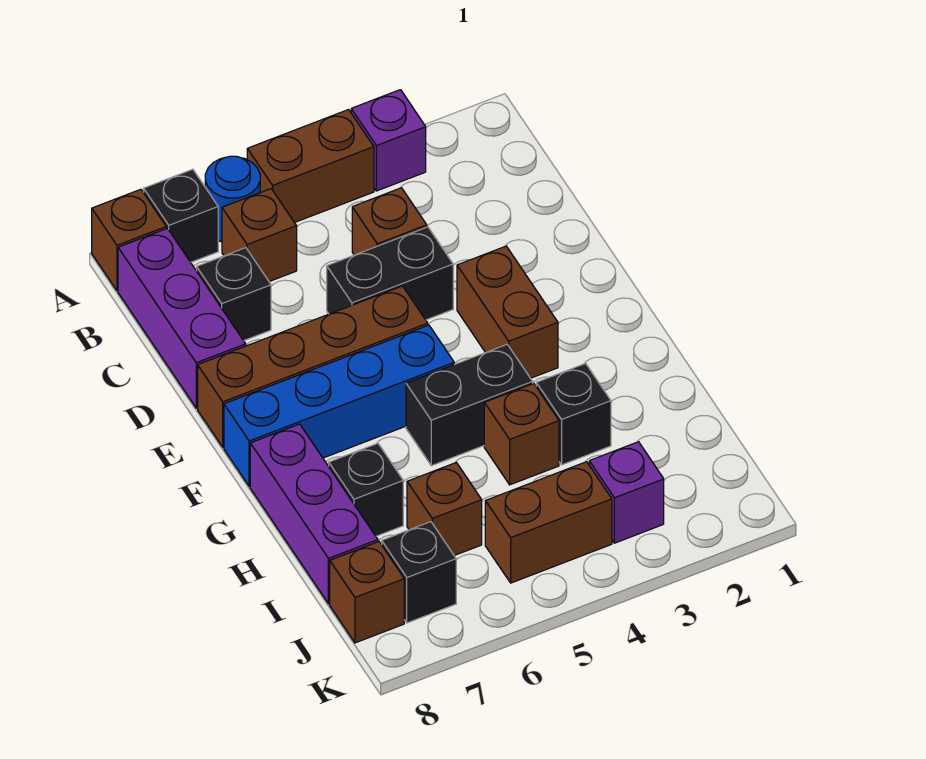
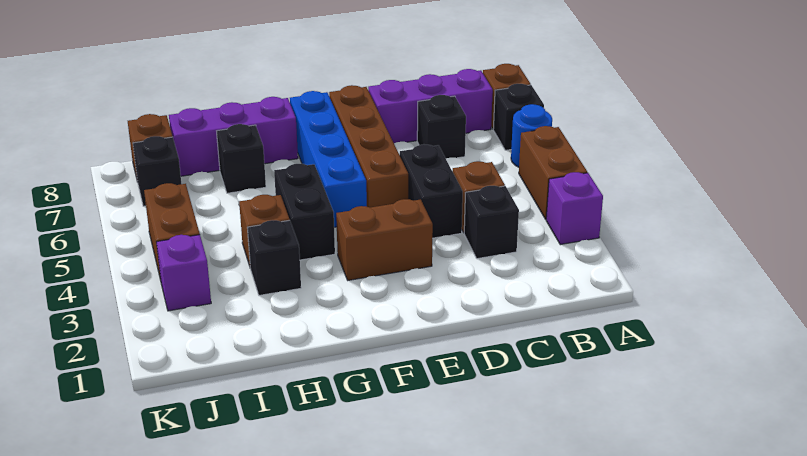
brown brick B6 level 1 -> none
none -> black brick C3 level 1
brown brick I6 level 1 -> none

